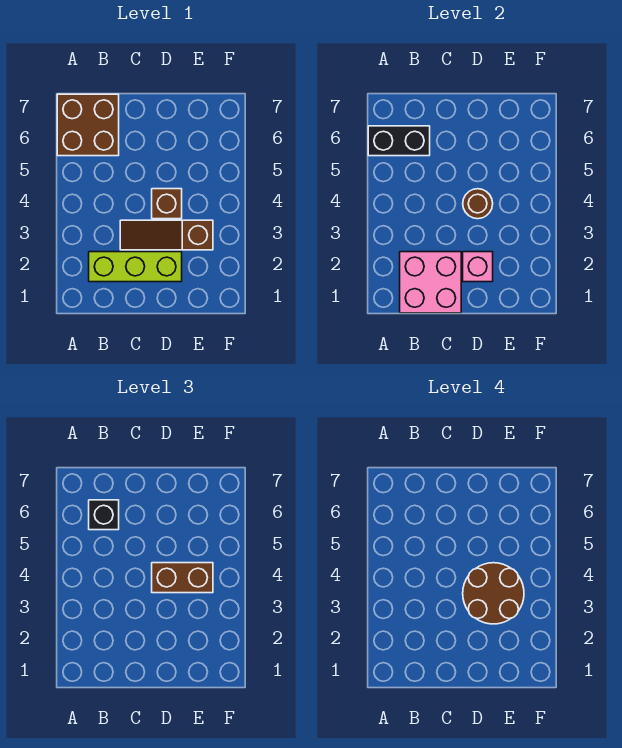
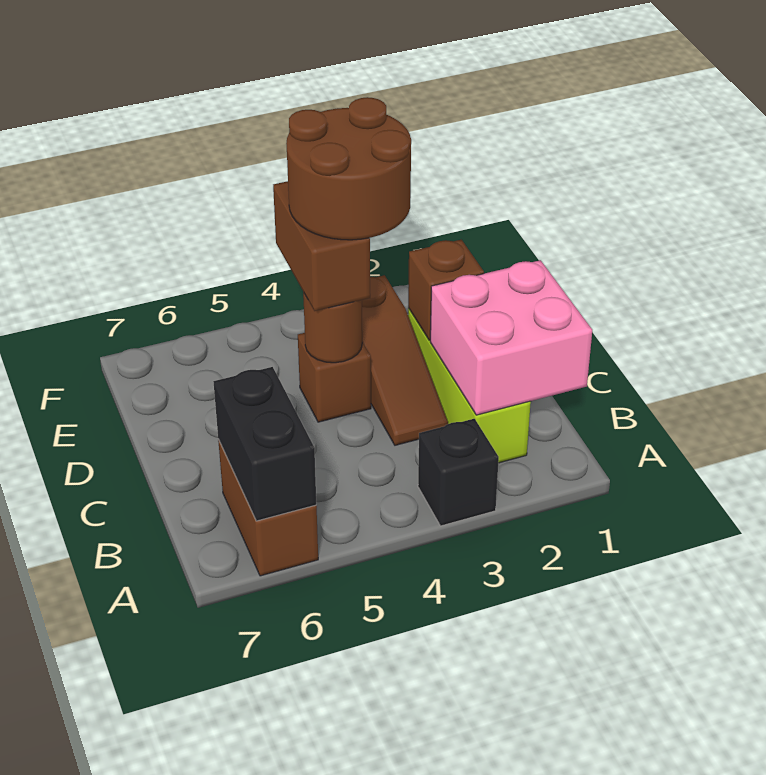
brown brick A6:B7 level 1 -> brown brick A6:B6 level 1
black brick B6 level 3 -> black brick A3 level 1
pink brick D2 level 2 -> brown brick D2 level 2

